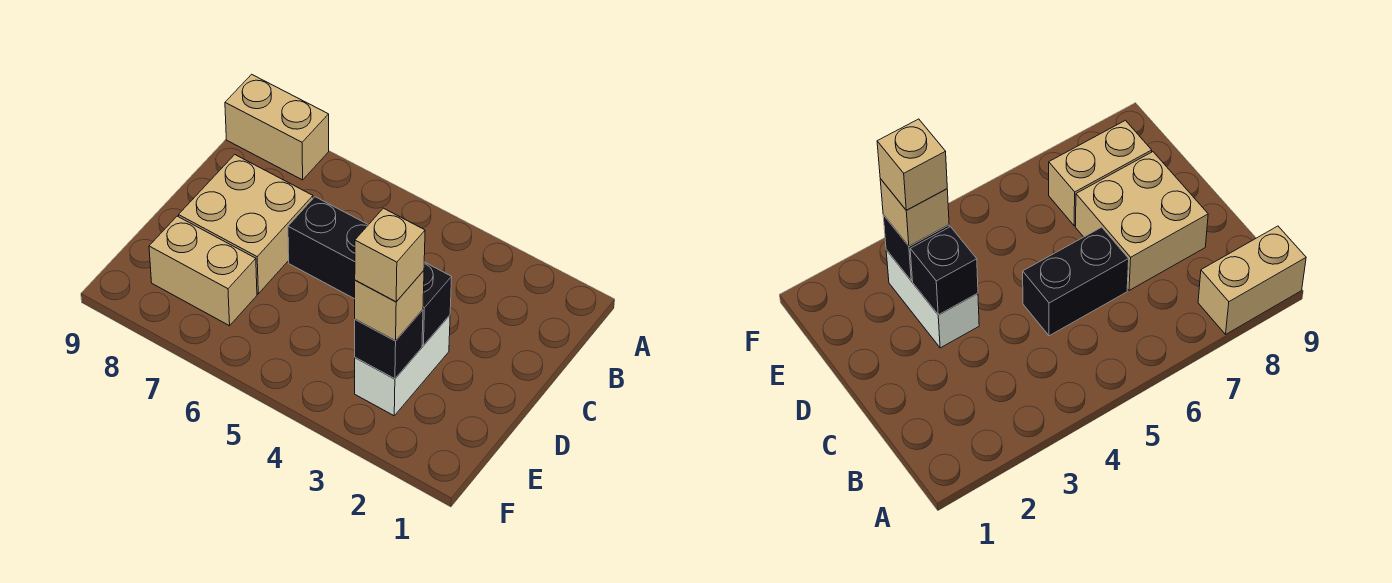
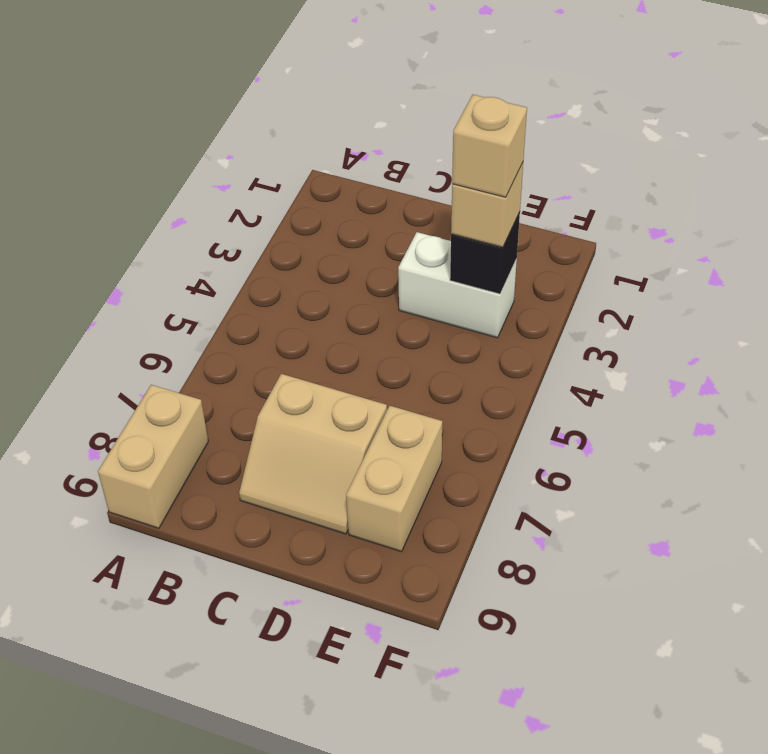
black brick C5:C6 level 1 -> none
tan brick C7:D8 level 1 -> tan slope C7:D8 level 1 top 7
black brick D3 level 2 -> none

